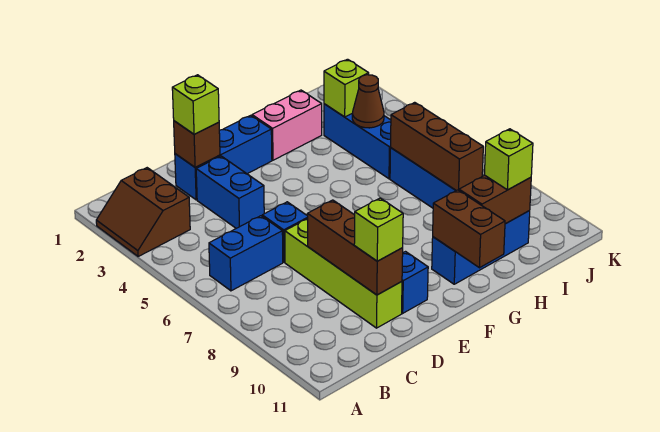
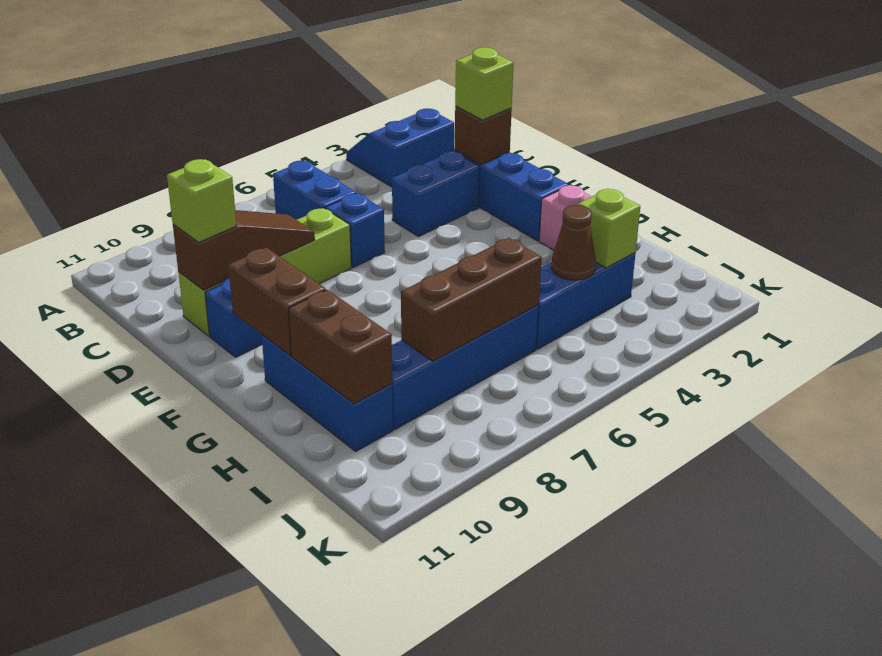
brown slope A2:B3 level 1 top B -> blue slope A2:B3 level 1 top B
brown brick D8:D10 level 2 -> brown slope D8:D10 level 2 top 10
brown brick G10:G11 level 2 -> brown brick F10:G10 level 2
lime brick I10 level 3 -> none

